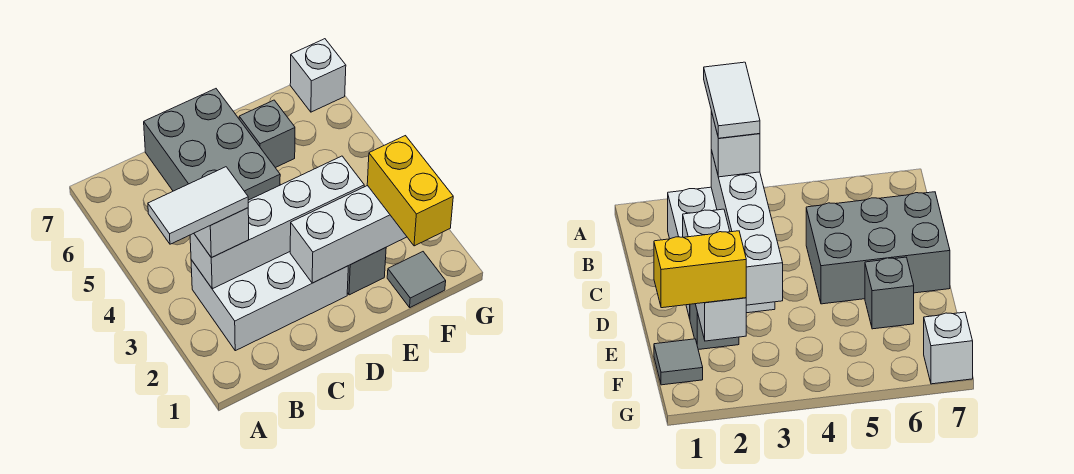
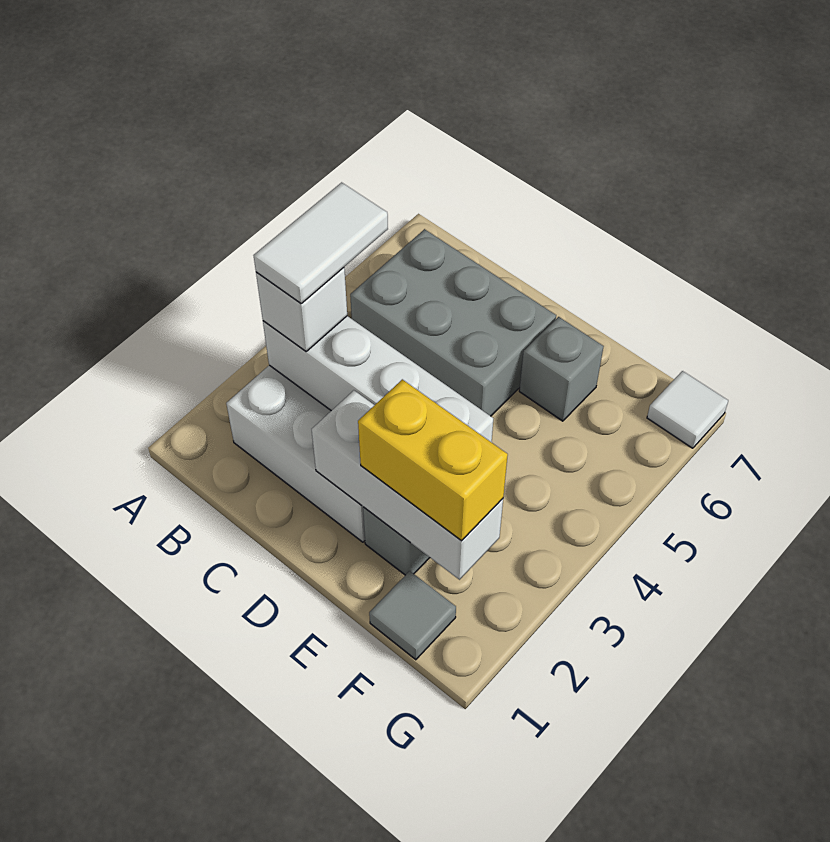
white tile A3:B3 level 4 -> white tile B3:B4 level 4
grey brick C5:D7 level 1 -> grey brick B5:D6 level 1
yellow brick F1:F2 level 3 -> yellow brick E2:F2 level 3
white brick G7 level 1 -> white tile G7 level 1

